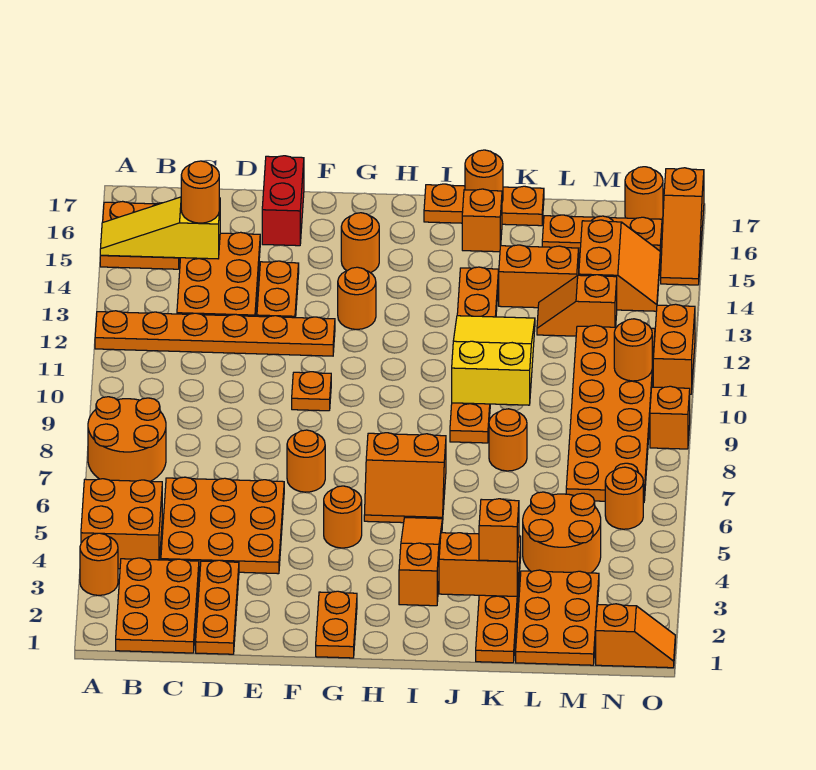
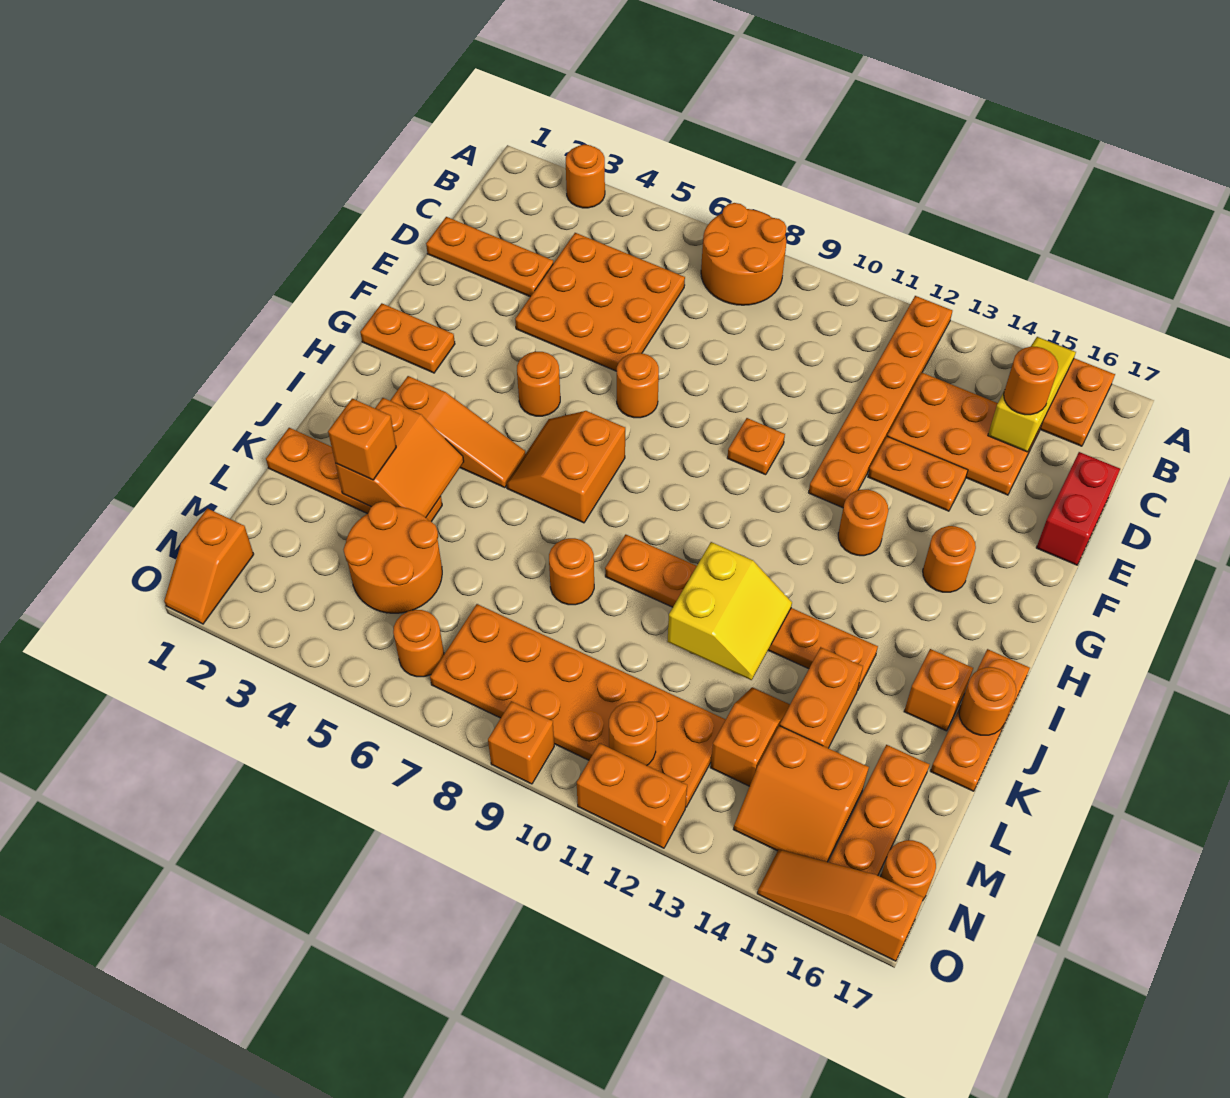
orange brick A4:B5 level 1 -> none
orange plate B1:C3 level 1 -> none
red brick E16:E17 level 1 -> red brick D17:E17 level 1
yellow slope J10:K12 level 2 top 10 -> yellow slope J11:K12 level 2 top 11
orange plate L1:M3 level 1 -> none

